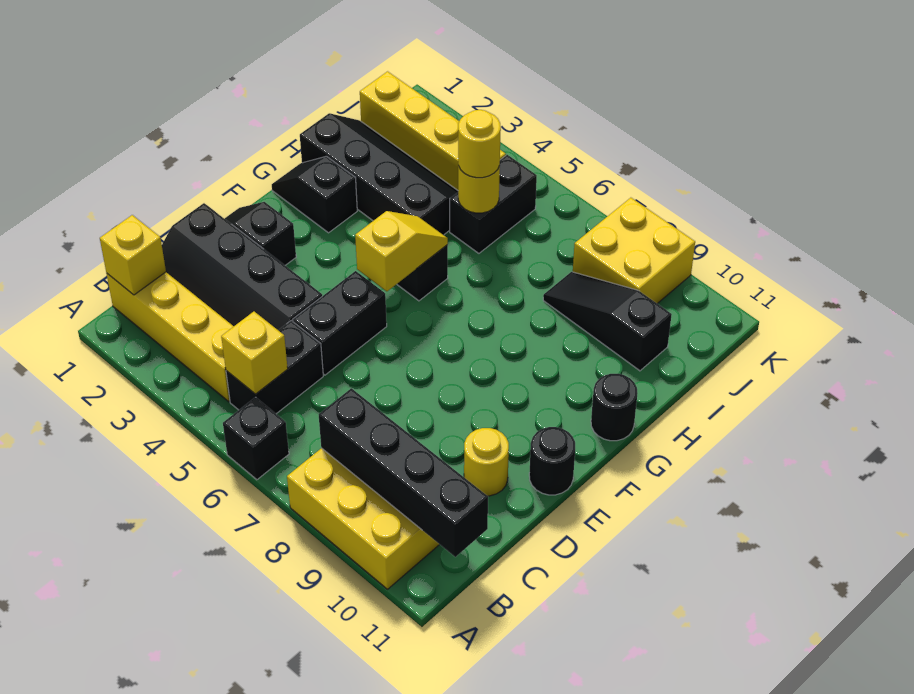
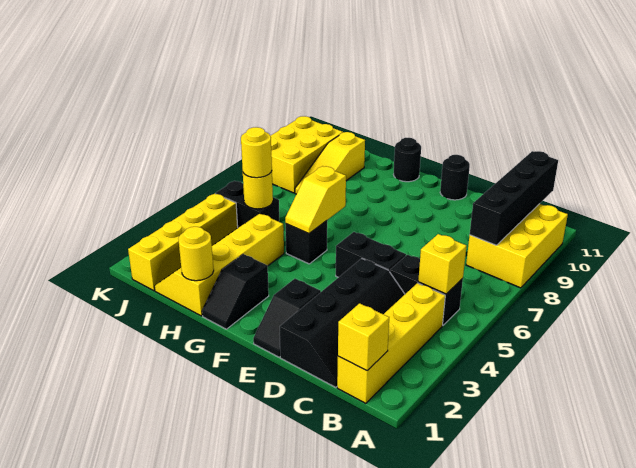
black brick A6 level 1 -> none
yellow round brick D10 level 1 -> yellow round brick H1 level 2
yellow slope F5:G5 level 2 top F -> yellow slope G5:G6 level 2 top 6
black slope H1:I4 level 1 top H -> yellow slope H1:I4 level 1 top H
black slope I8:I10 level 1 top 10 -> yellow slope I8:I10 level 1 top 10
yellow brick J8:K9 level 1 -> yellow brick J8:K10 level 1

